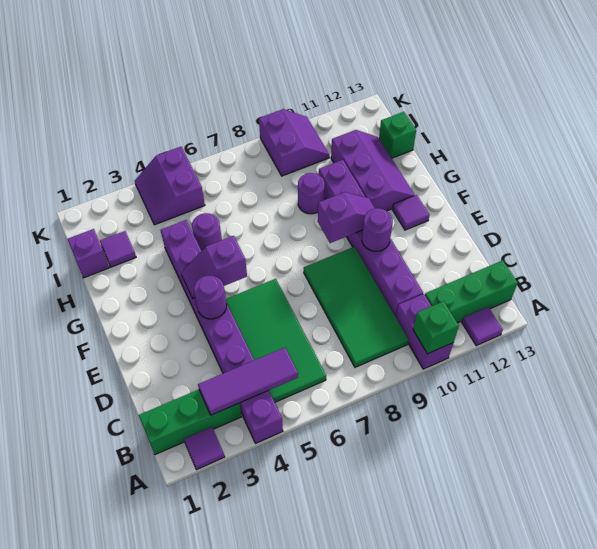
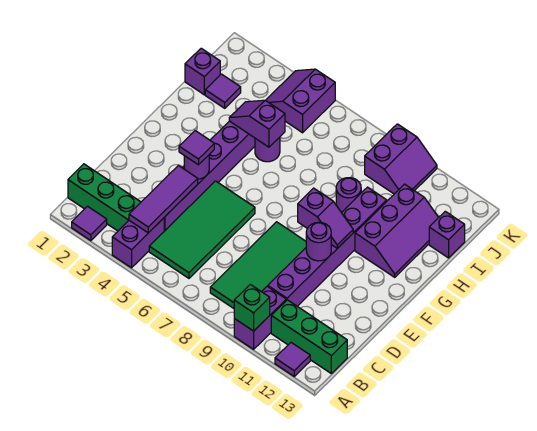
purple tile B3:B5 level 2 -> purple tile B4:D4 level 2
purple slope F4:F5 level 2 top 5 -> purple slope H4:H5 level 2 top 5
purple tile F12 level 1 -> purple tile E4 level 3
green brick I13 level 1 -> purple brick I13 level 1

